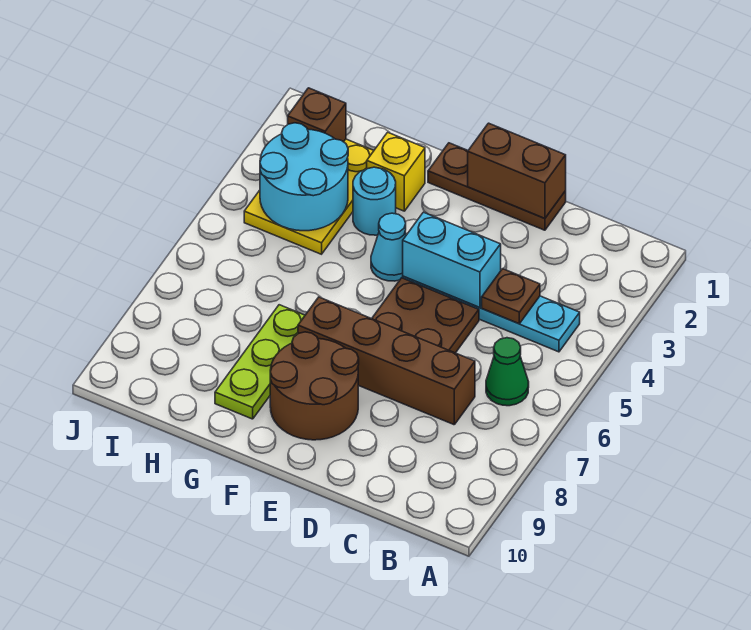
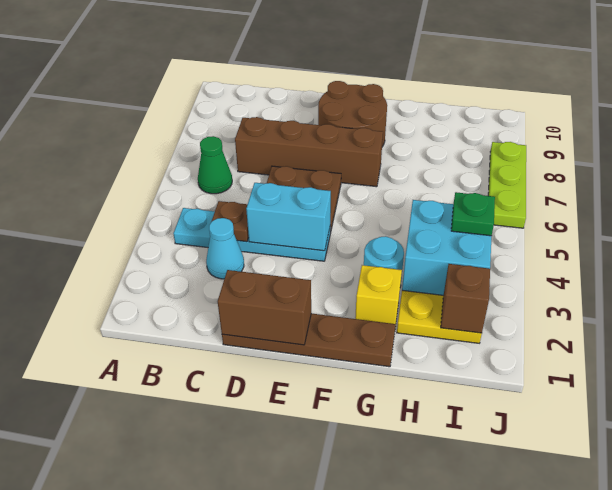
brown plate D1:F1 level 1 -> brown plate D1:G1 level 1
cyan cone F4 level 1 -> cyan cone C3 level 1
lime plate G7:G9 level 1 -> lime plate J6:J8 level 1
cyan round brick H3:I4 level 2 -> cyan brick H3:I4 level 2
none -> green plate I4 level 3

